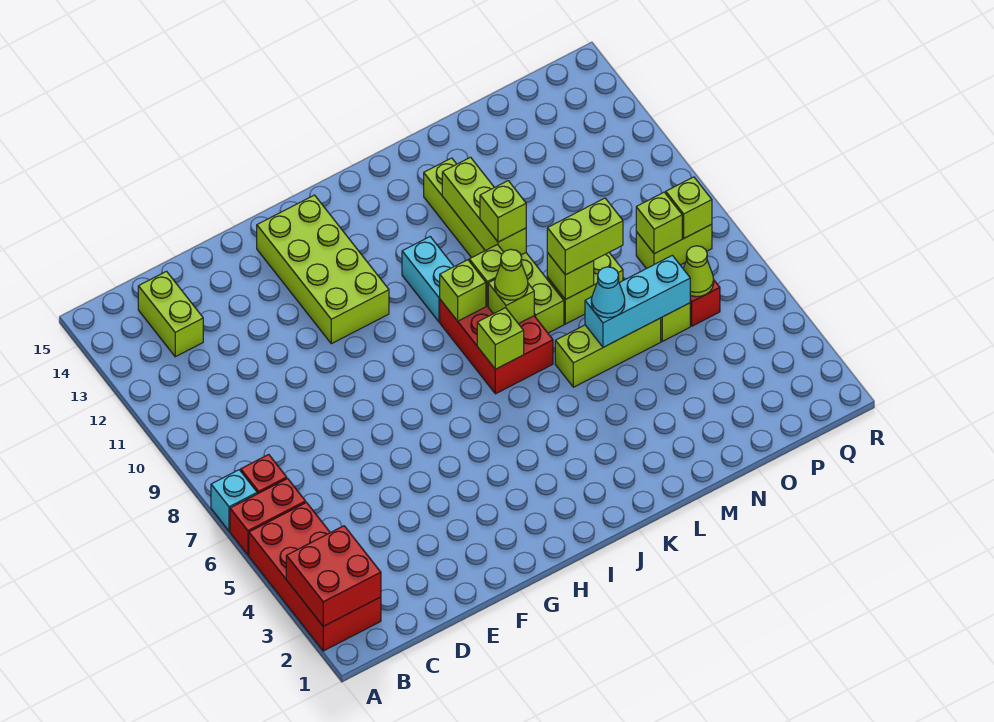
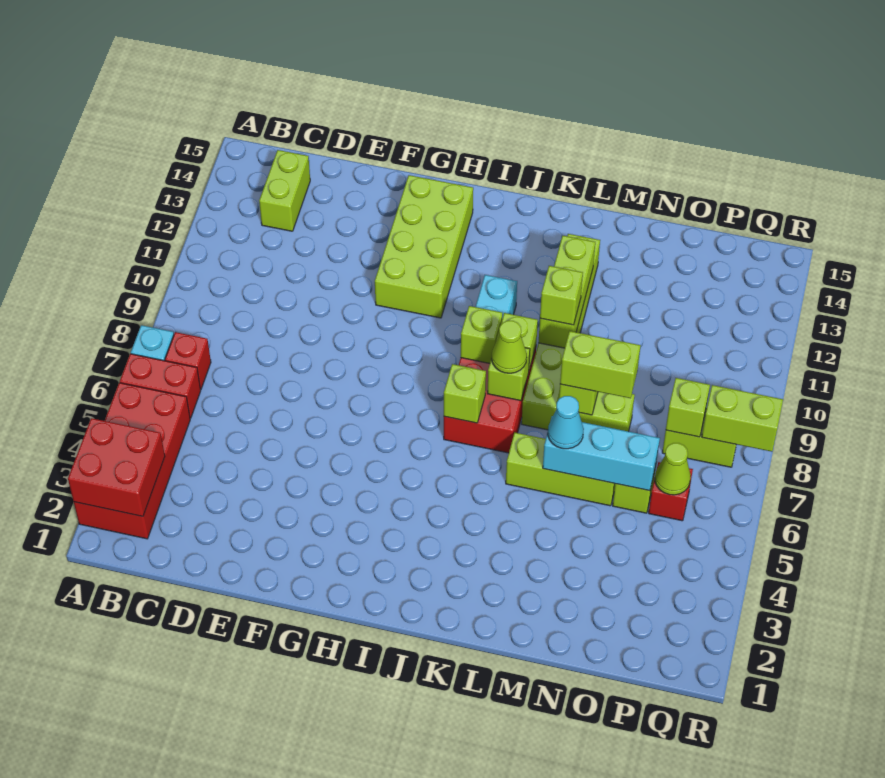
lime brick Q8 level 2 -> lime brick Q8:R8 level 2

